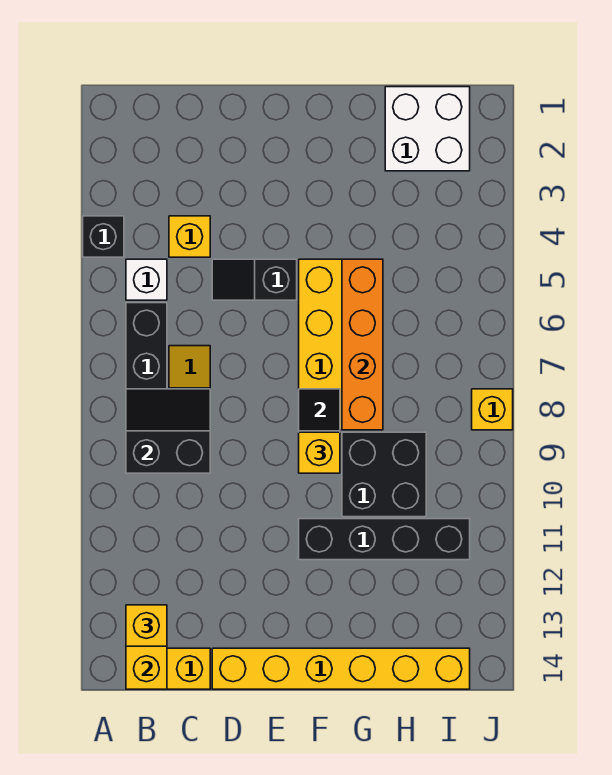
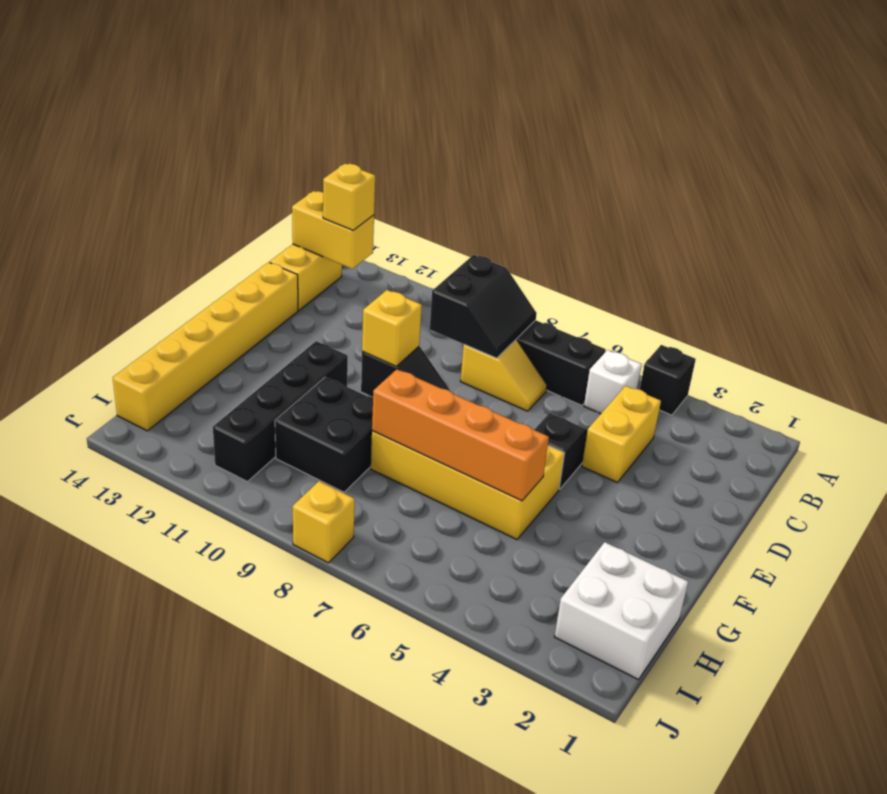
yellow brick C4 level 1 -> yellow brick C4:D4 level 1

